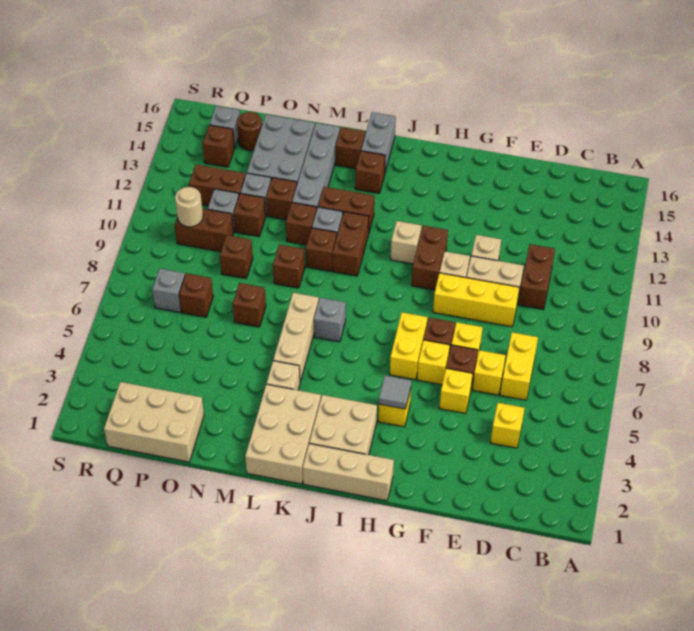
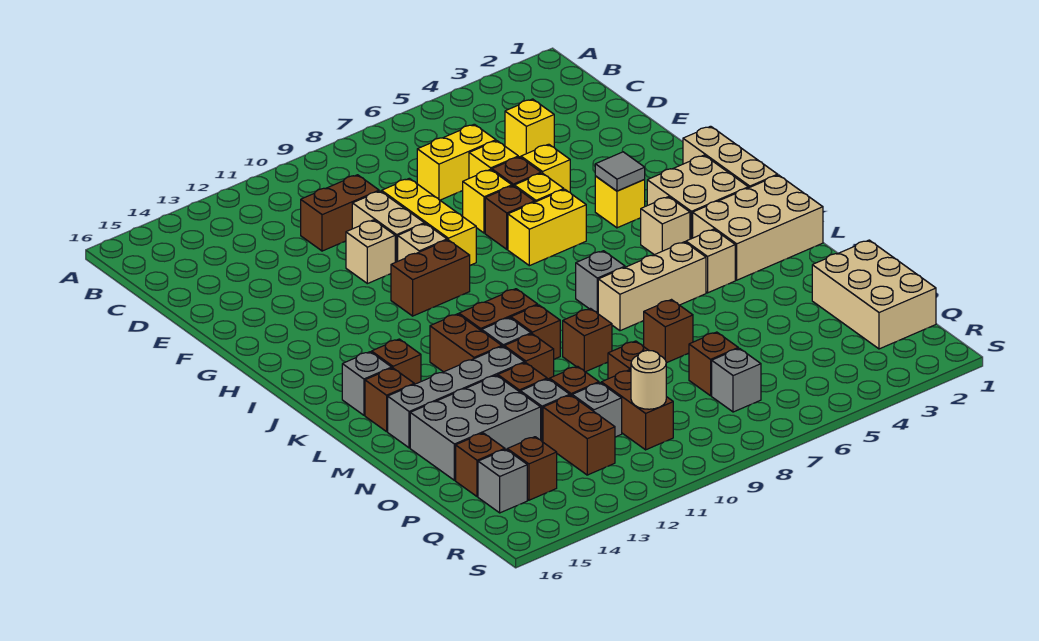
tan brick I11 level 1 -> tan brick J4 level 1
grey brick K15:K16 level 1 -> grey brick K15 level 1
brown round brick P15 level 1 -> brown brick P15 level 1

